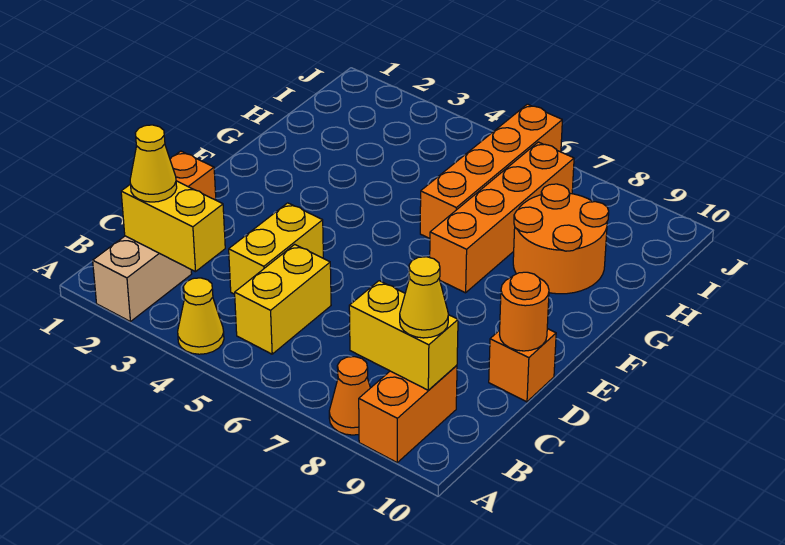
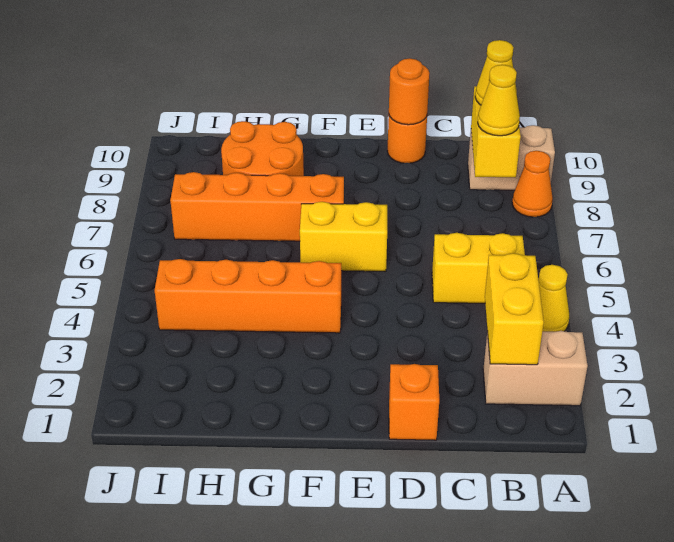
orange brick A9:B9 level 1 -> tan brick A9:B9 level 1
yellow cone B2 level 3 -> yellow cone B8 level 3
yellow brick C4:D4 level 1 -> yellow brick E6:F6 level 1
orange brick D10 level 1 -> orange round brick D10 level 1
orange brick G6:J6 level 1 -> orange brick F4:I4 level 1

